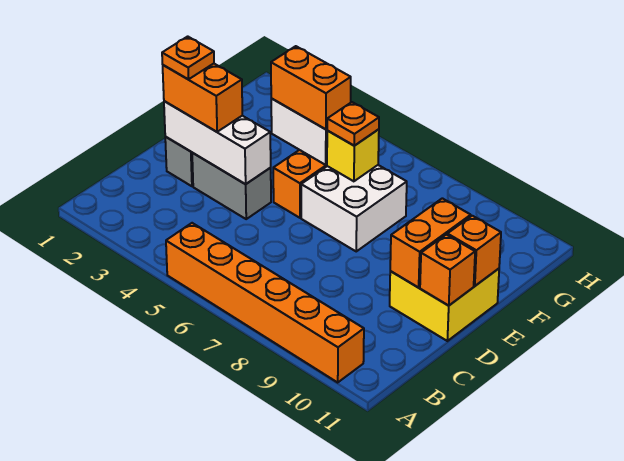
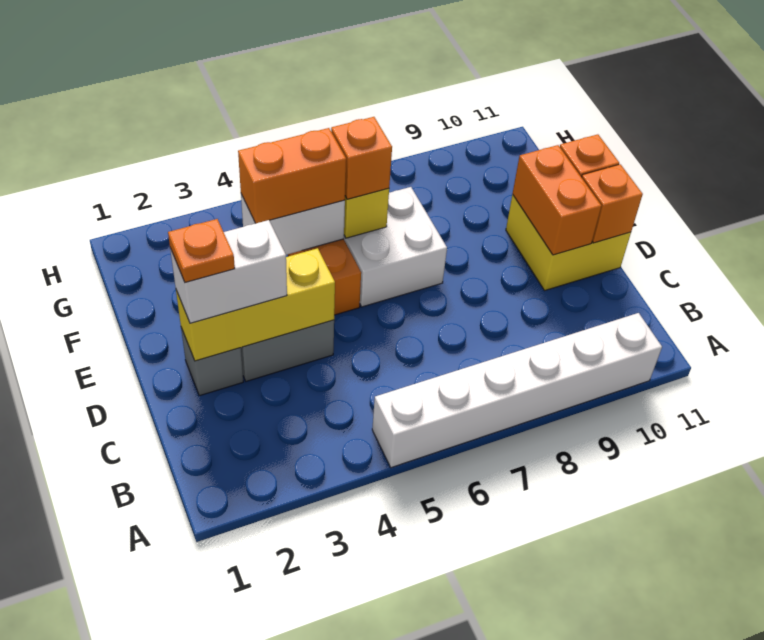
orange brick A5:A10 level 1 -> white brick A5:A10 level 1
white brick D2:D4 level 2 -> yellow brick D2:D4 level 2
orange brick D2:D3 level 3 -> white brick D2:D3 level 3
orange plate F6 level 3 -> orange brick F6 level 3

